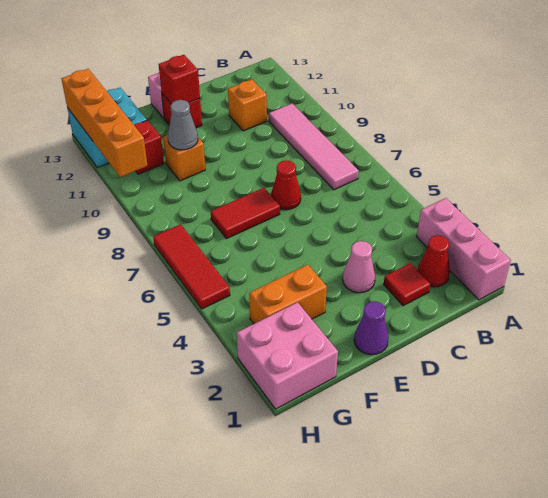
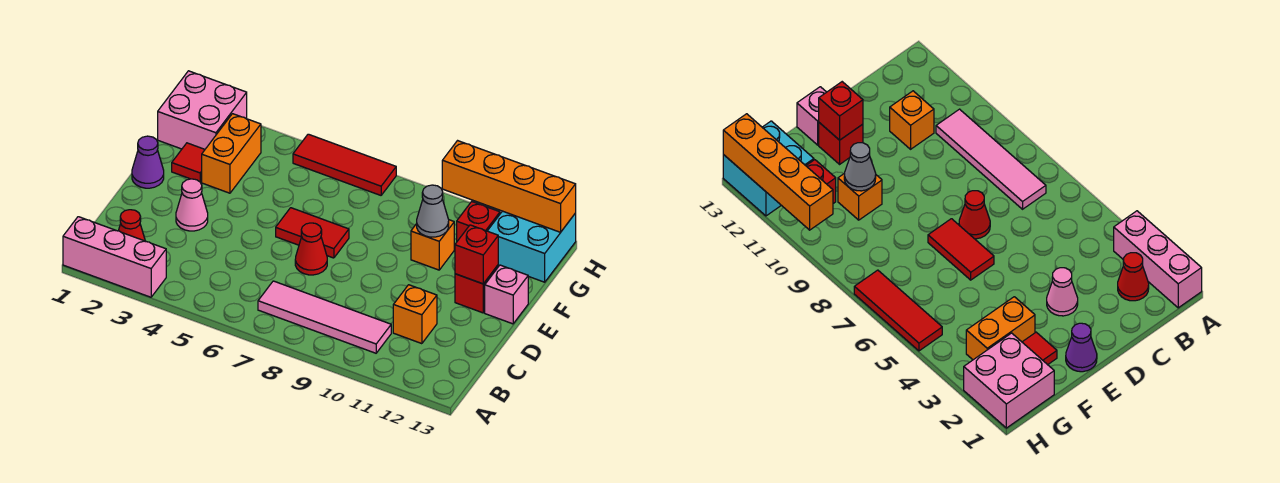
red tile C2 level 1 -> red tile F2 level 1
red tile E7:F7 level 1 -> red tile E6:E7 level 1

